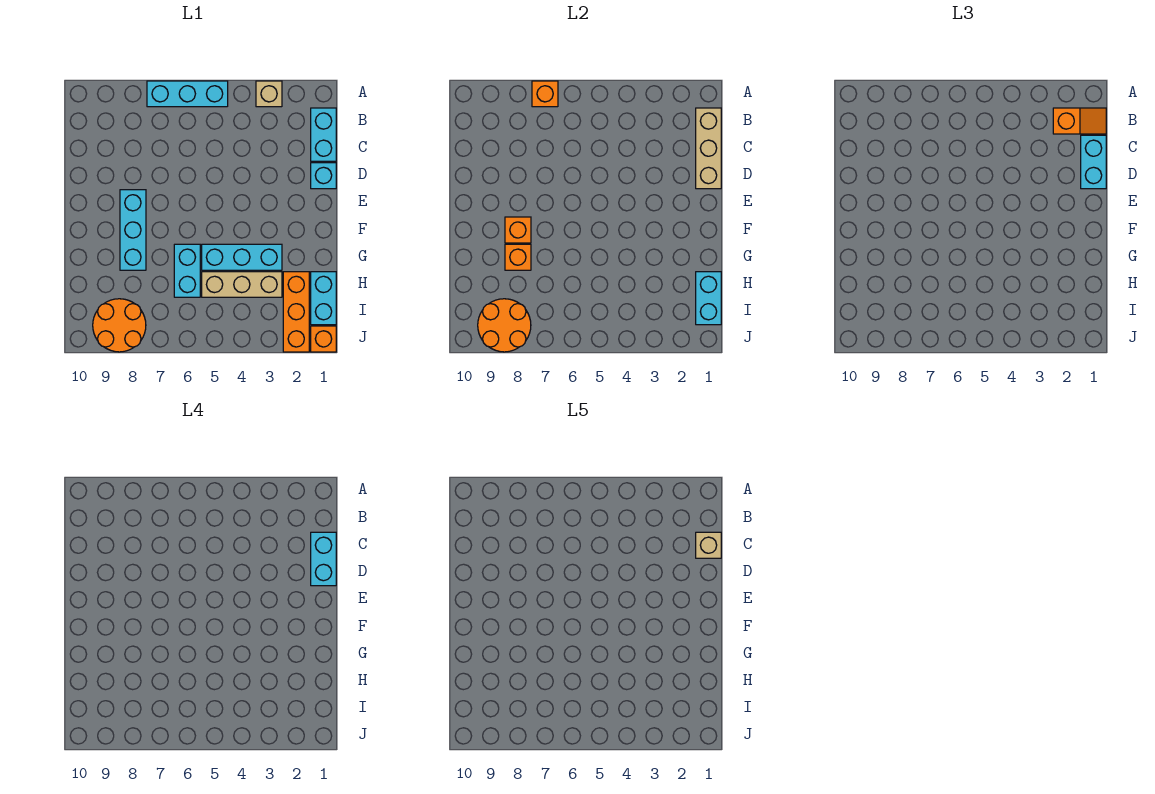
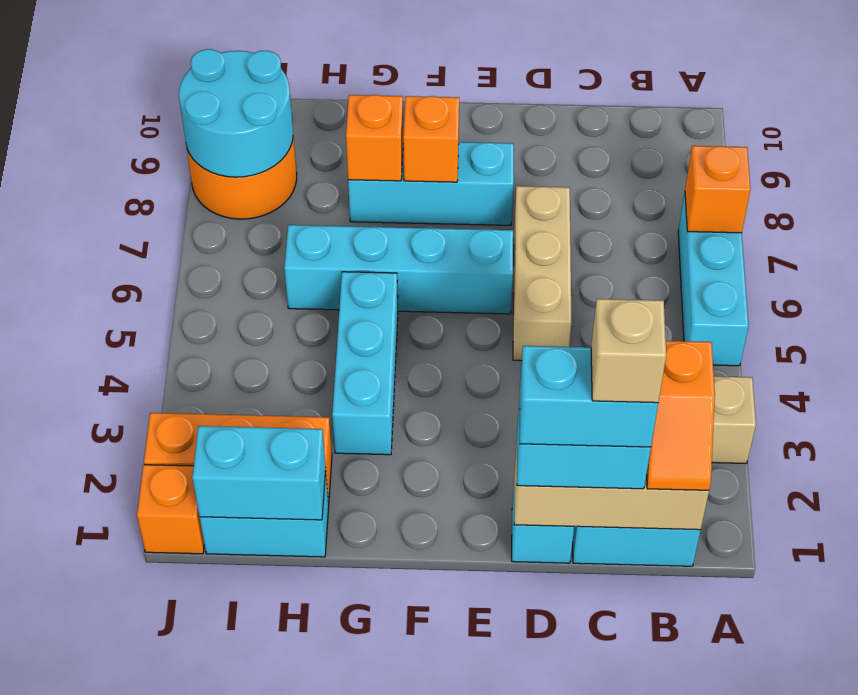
cyan brick G6:H6 level 1 -> cyan brick E6:H6 level 1
tan brick H3:H5 level 1 -> tan brick D5:D7 level 1
orange round brick I8:J9 level 2 -> cyan round brick I8:J9 level 2

